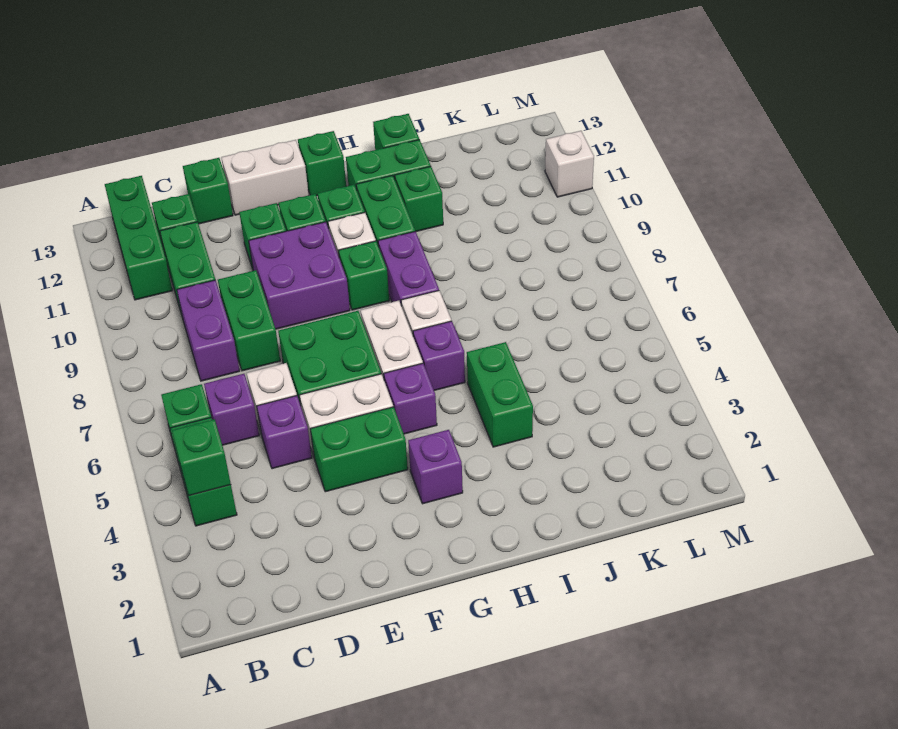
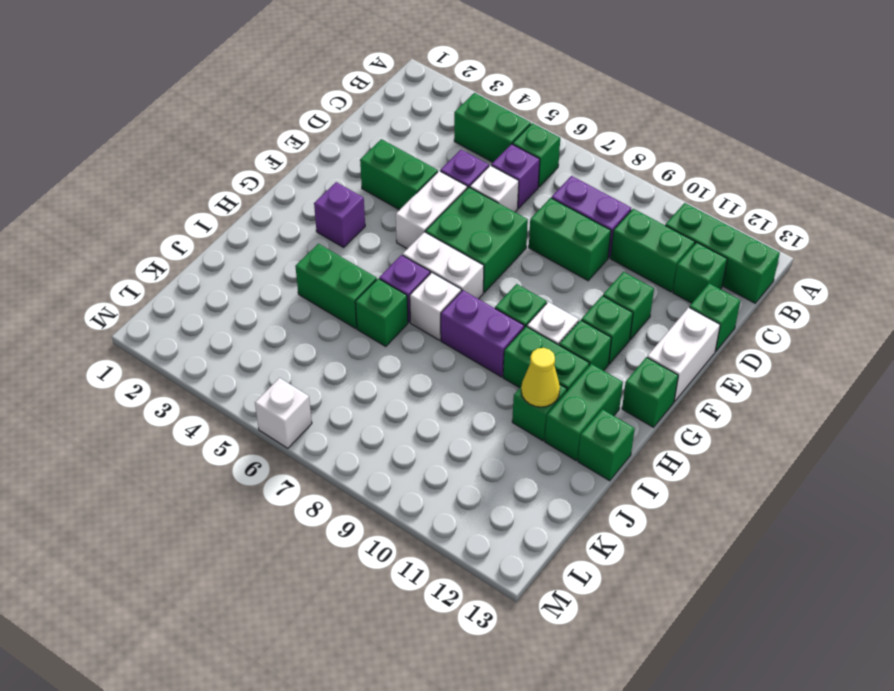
green brick B4 level 2 -> green brick I6 level 1
green brick E4:F4 level 1 -> green brick E3:E4 level 1
purple brick E9:F10 level 1 -> none
purple brick G5 level 1 -> none
none -> yellow cone I11 level 2
white brick M11 level 1 -> white brick M6 level 1

